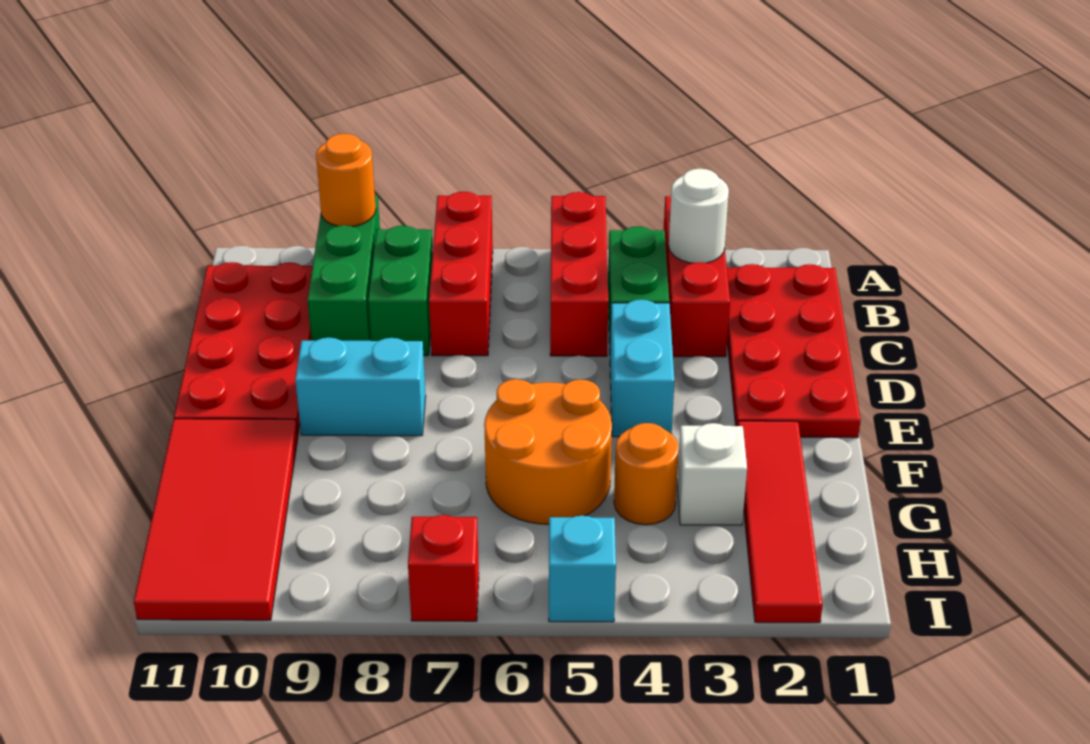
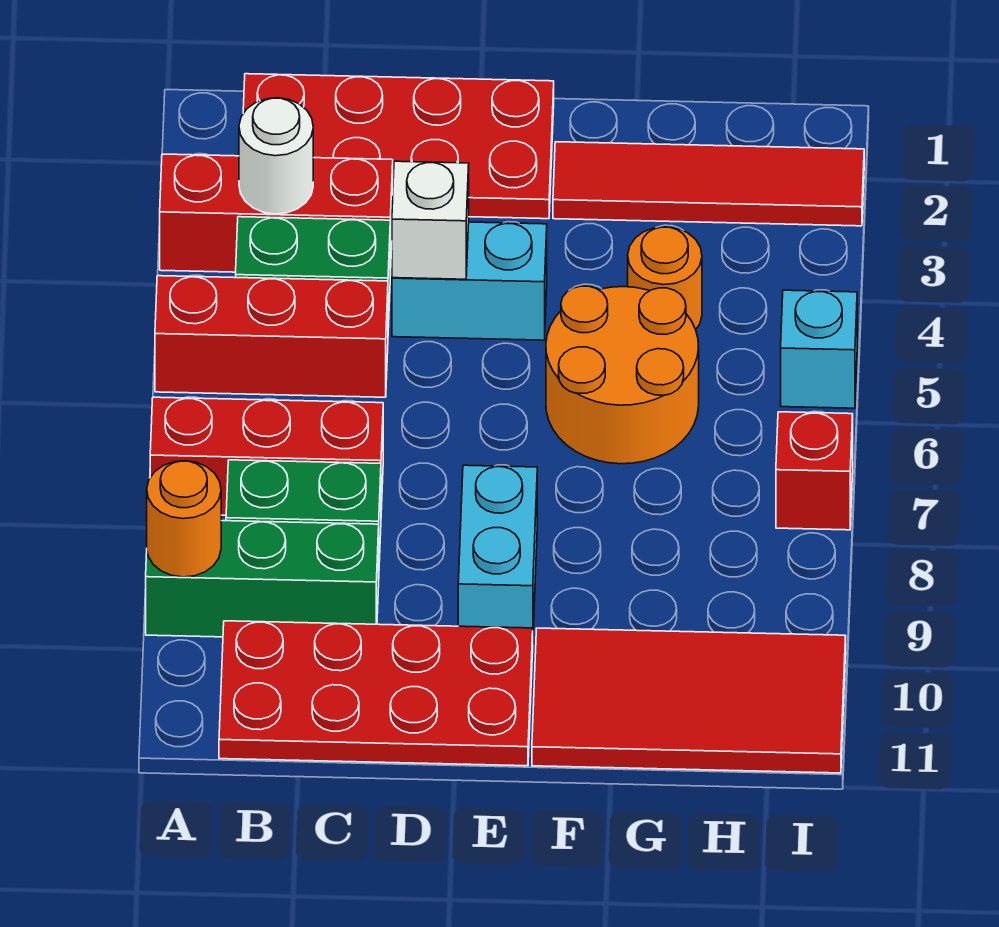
white brick G3 level 1 -> white brick D4 level 2

